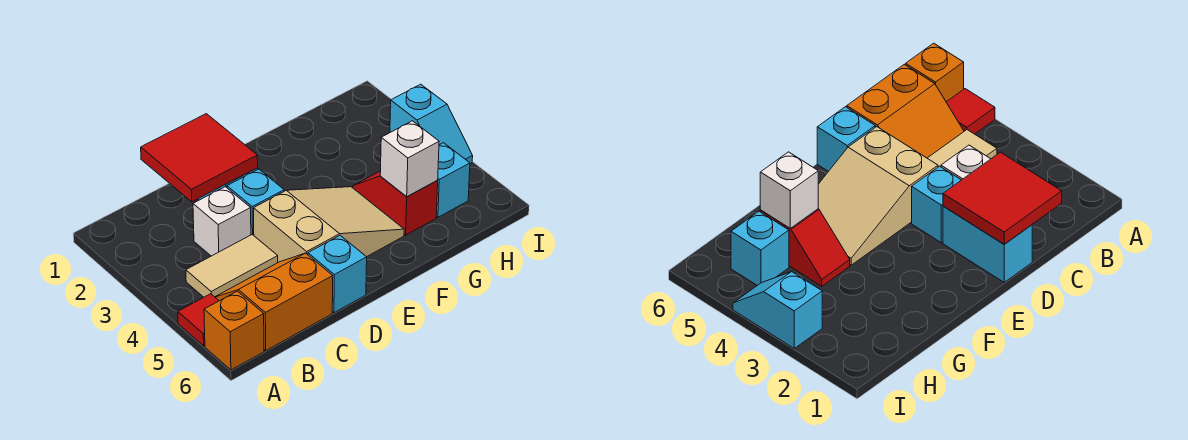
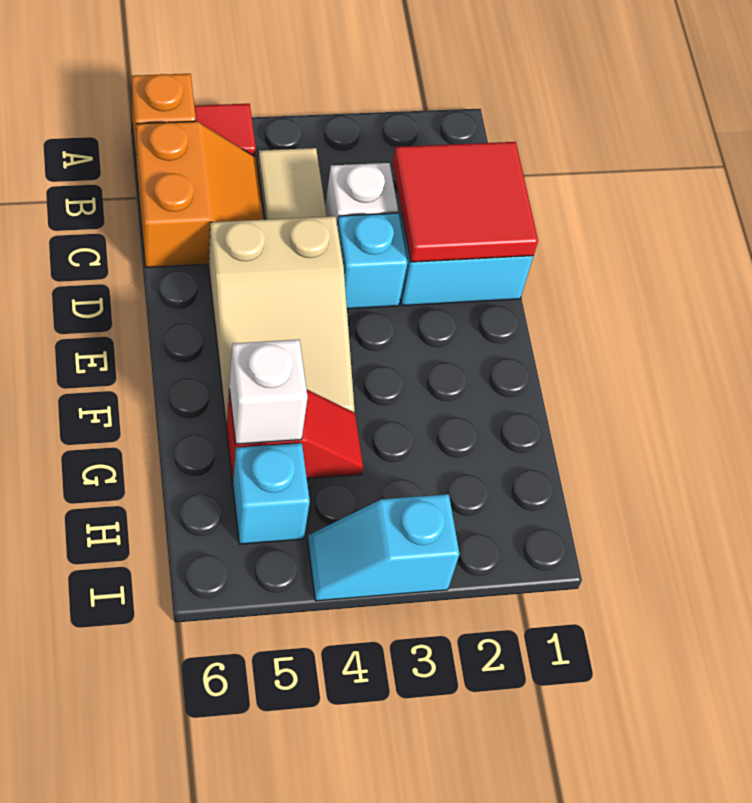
cyan brick D6 level 1 -> none

